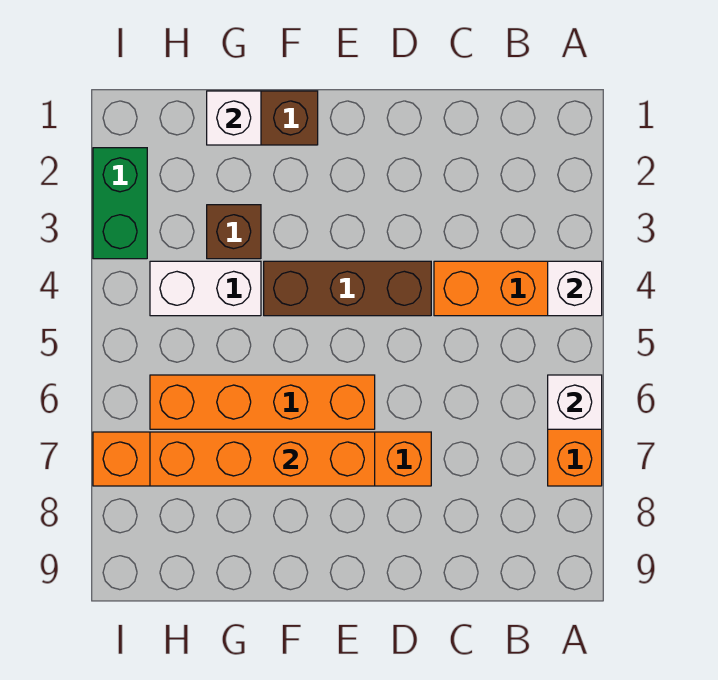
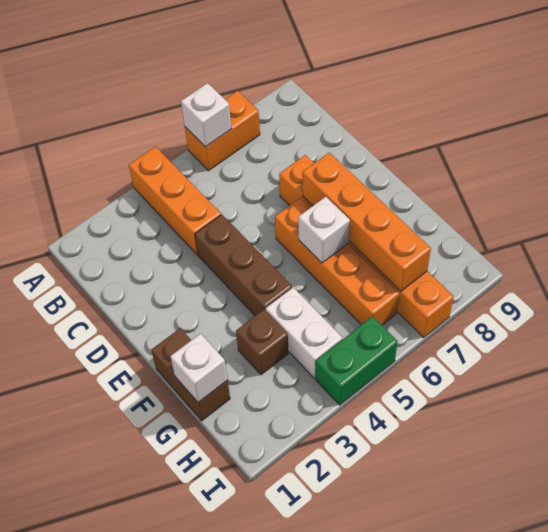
white brick A4 level 2 -> white brick F6 level 2
green brick I2:I3 level 1 -> green brick I4:I5 level 1

